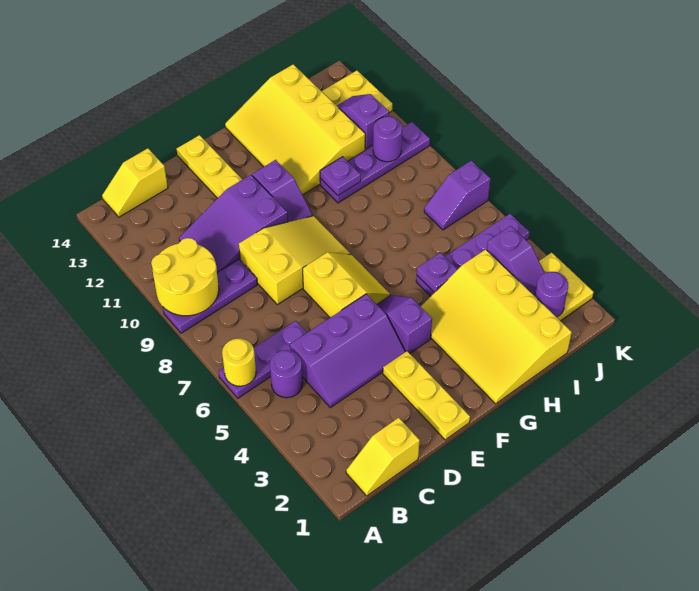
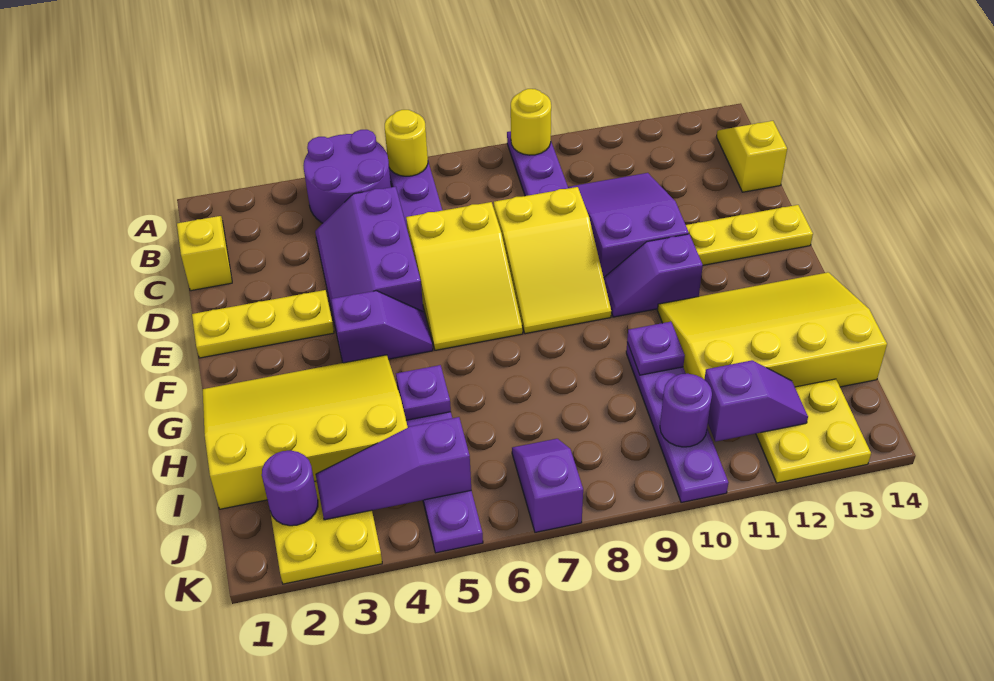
yellow round brick A9:B10 level 2 -> yellow round brick A9 level 2
purple round brick B5 level 1 -> purple round brick A4:B5 level 1
yellow slope E6:F7 level 1 top E -> yellow slope D6:F7 level 1 top D
purple slope J3:J4 level 2 top 4 -> purple slope J3:J5 level 2 top 5

